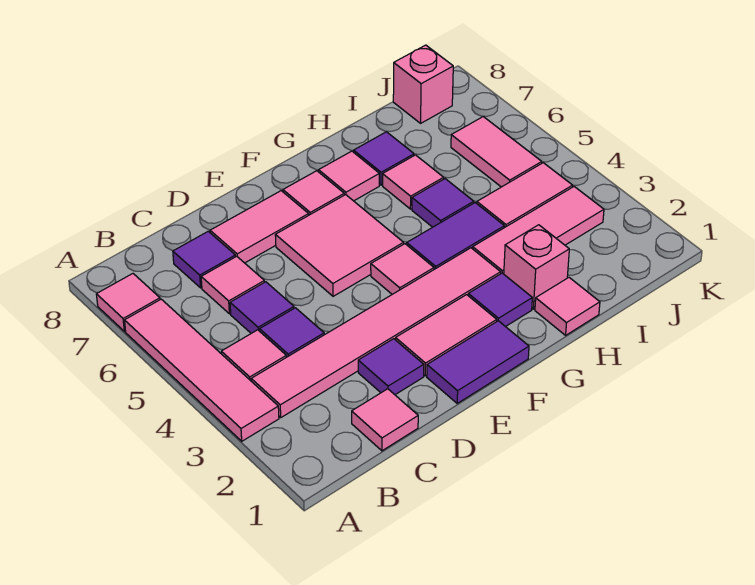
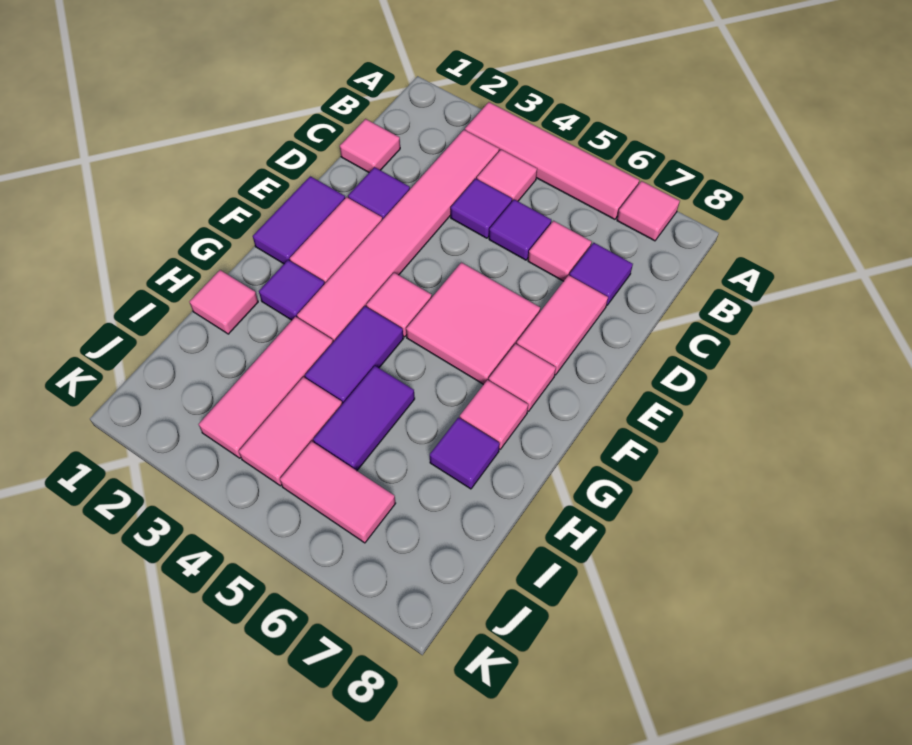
pink brick H2 level 1 -> none
purple tile H5 level 1 -> purple tile H5:I5 level 1
pink tile H6 level 1 -> none
pink brick J8 level 1 -> none

